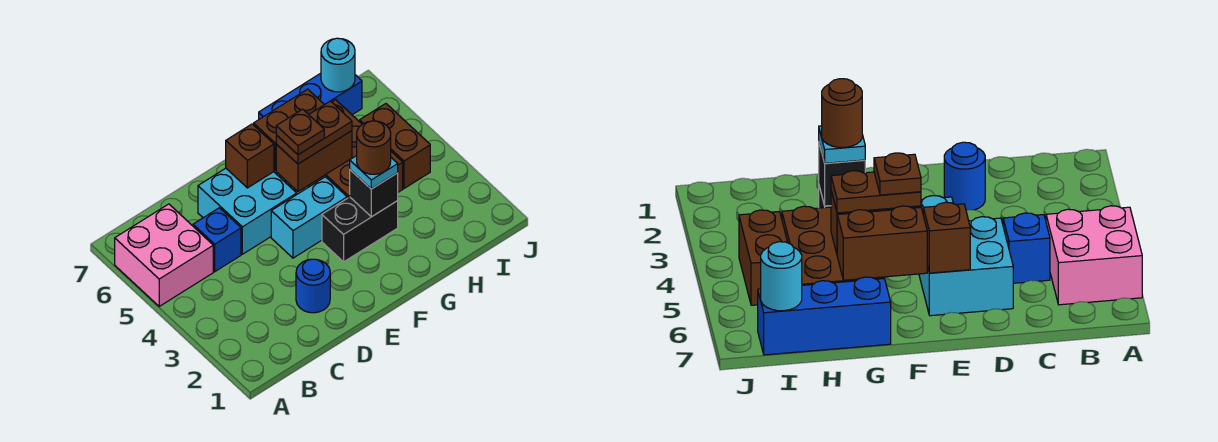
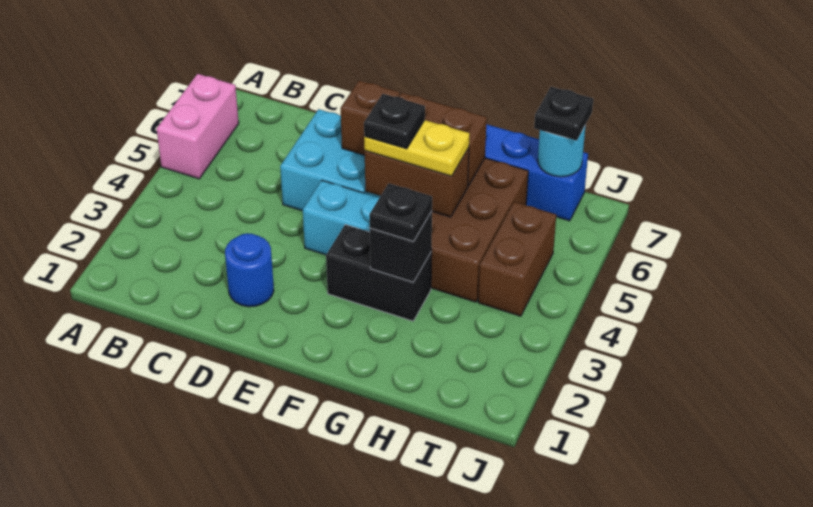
pink brick A5:B6 level 1 -> pink brick A5:A6 level 1
blue brick C5 level 1 -> none
brown plate F5:G5 level 3 -> yellow plate F5:G5 level 3
brown plate F5 level 4 -> black plate F5 level 4
cyan plate G3 level 3 -> black plate G3 level 3
brown round brick G3 level 4 -> none
none -> black plate I7 level 3

